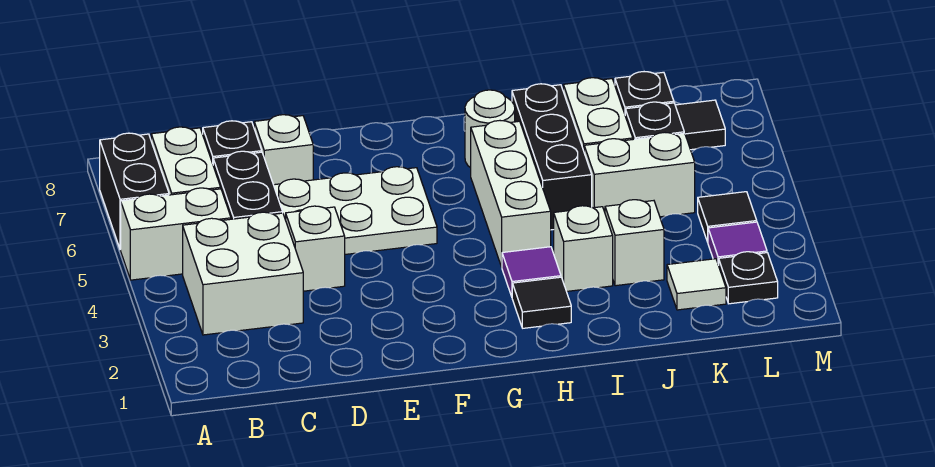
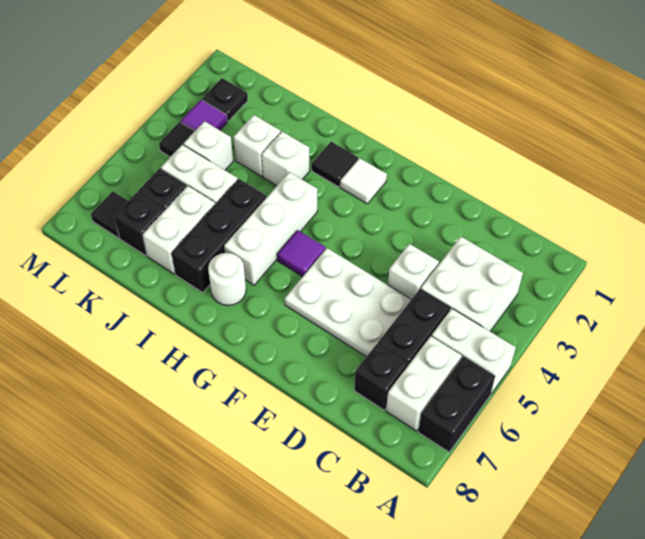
white brick D7 level 1 -> white brick K4 level 1
purple tile H3 level 1 -> purple tile G5 level 1
white tile K2 level 1 -> white tile G2 level 1

